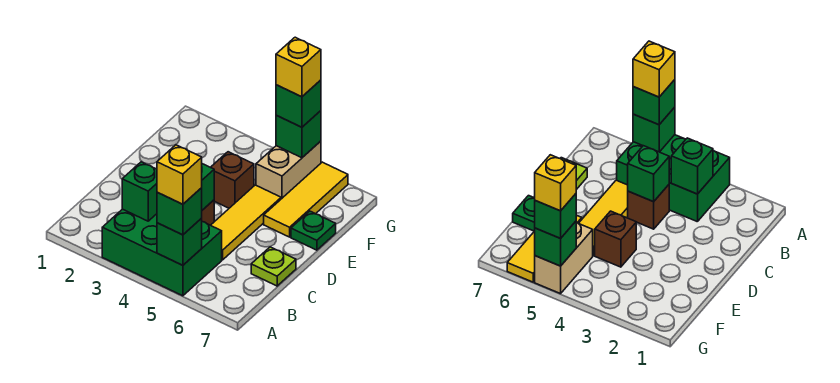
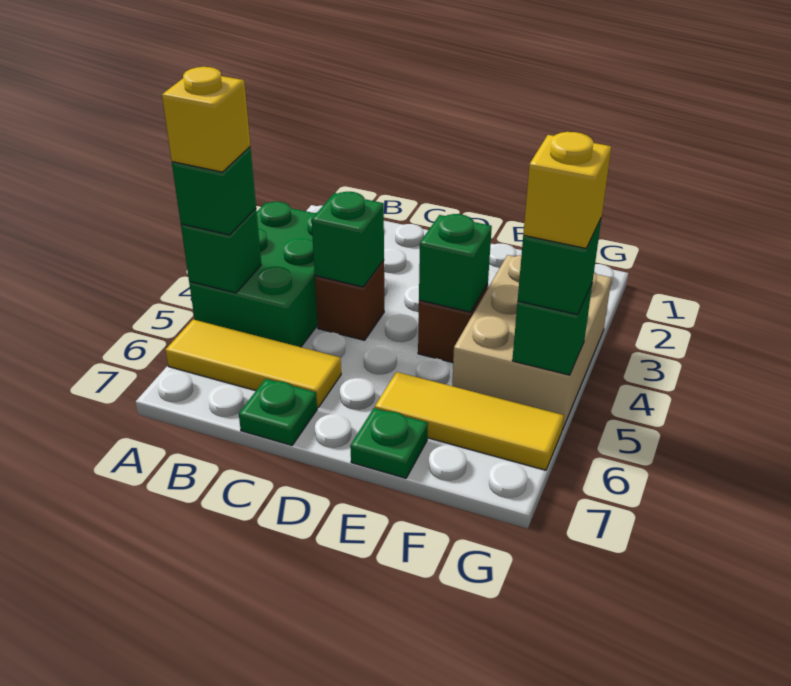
green brick B3 level 2 -> green brick E4 level 2
yellow tile C5:E5 level 1 -> yellow tile A6:C6 level 1
lime plate C7 level 1 -> green plate C7 level 1
tan brick F5:G5 level 1 -> tan brick F3:G5 level 1

